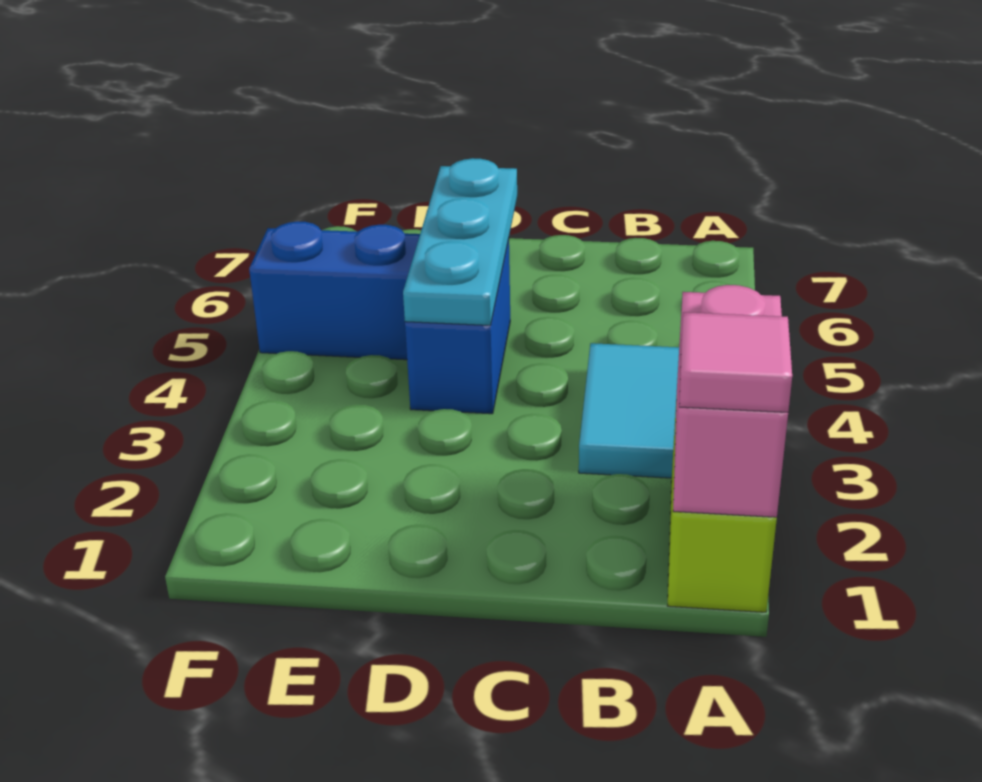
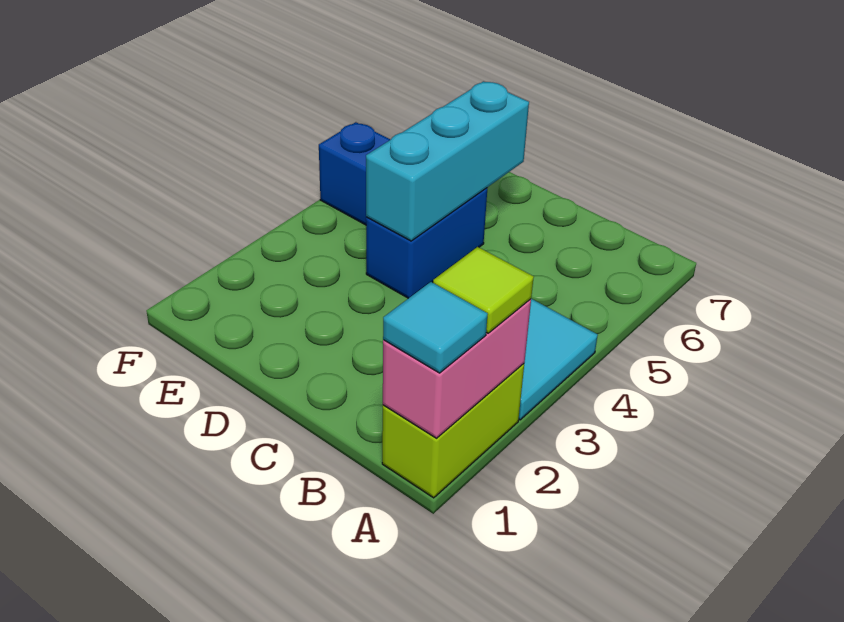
pink tile A1 level 3 -> cyan tile A1 level 3
none -> lime tile A2 level 3
cyan plate D4:D6 level 2 -> cyan brick D4:D6 level 2

